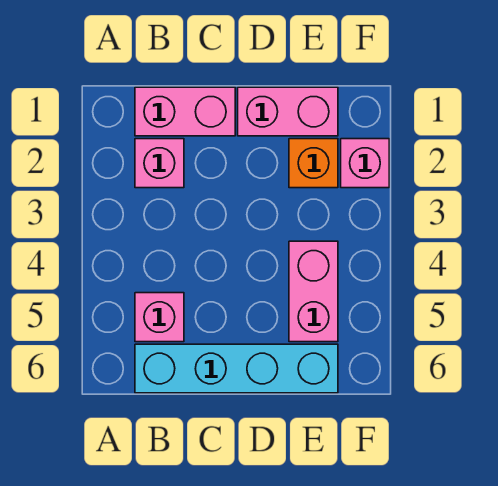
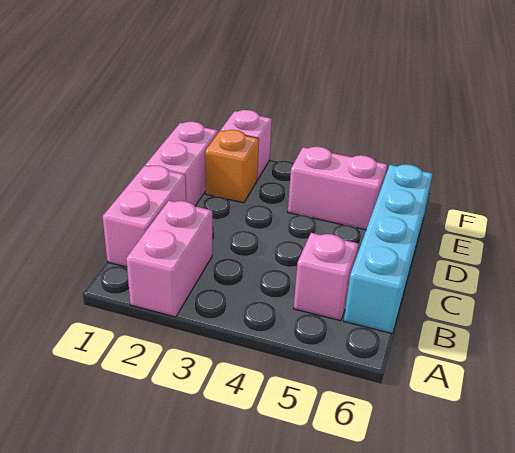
pink brick B2 level 1 -> pink brick A2:B2 level 1

